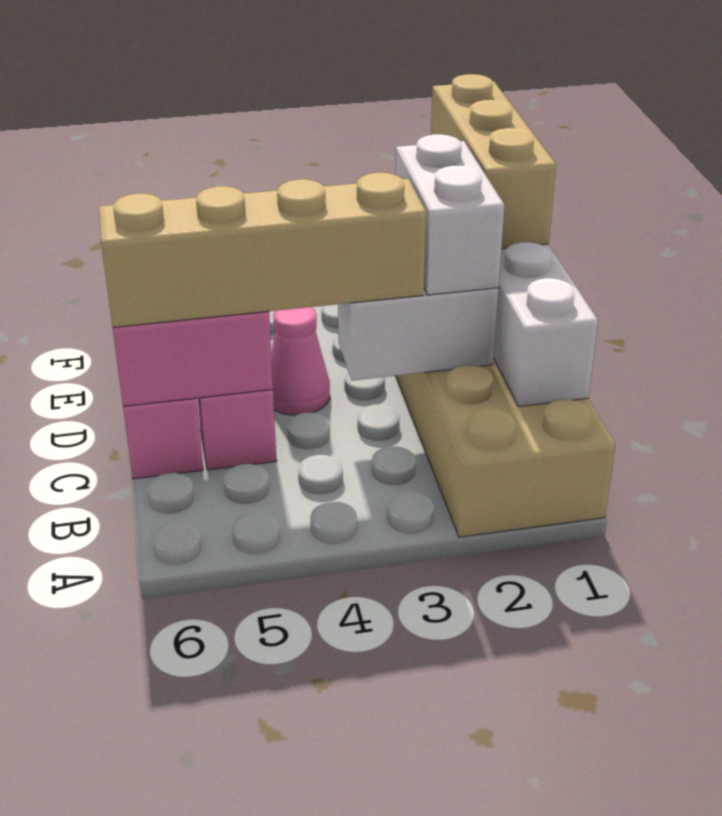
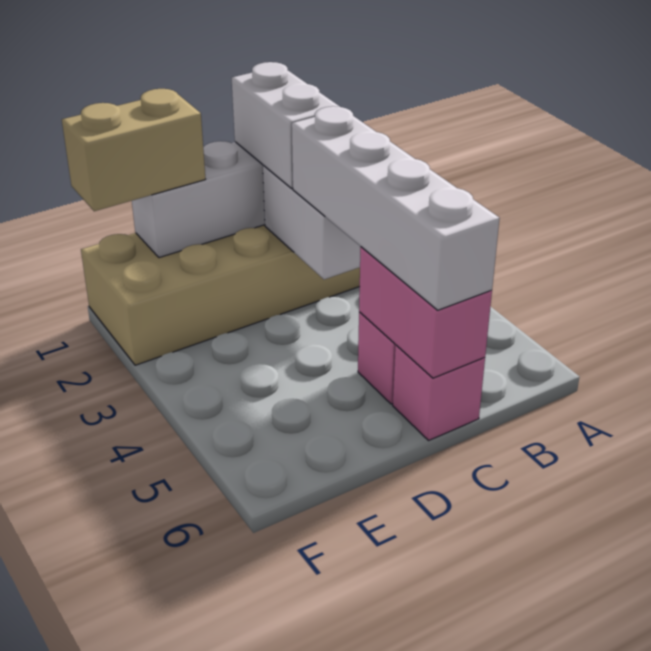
white brick C2:D2 level 3 -> white brick C1:C2 level 3
tan brick C3:C6 level 3 -> white brick C3:C6 level 3
tan brick D1:F1 level 3 -> tan brick E1:F1 level 3
pink cone D4 level 1 -> none

